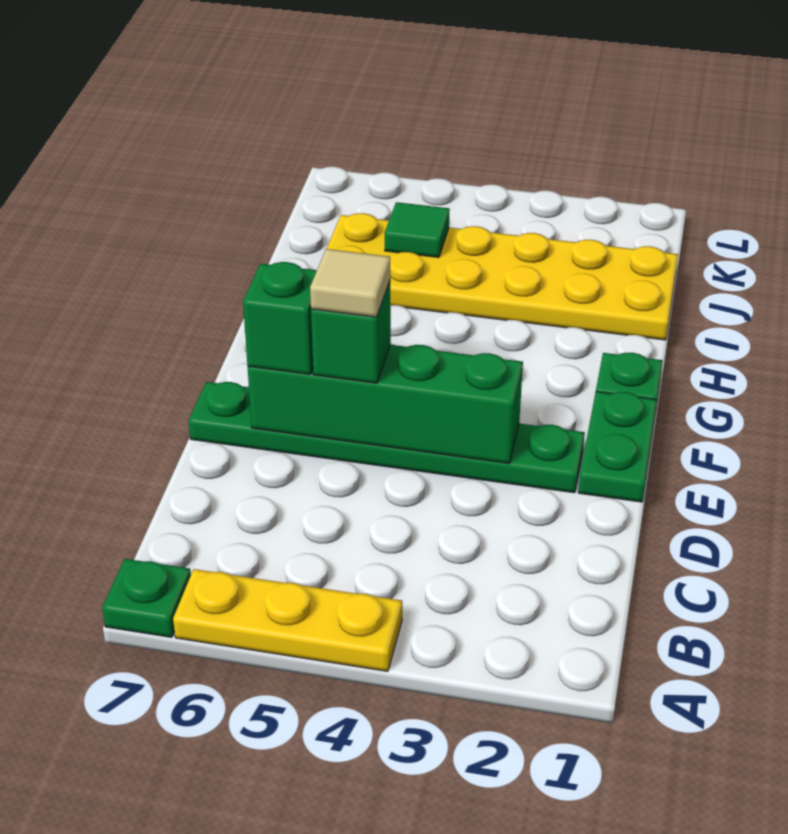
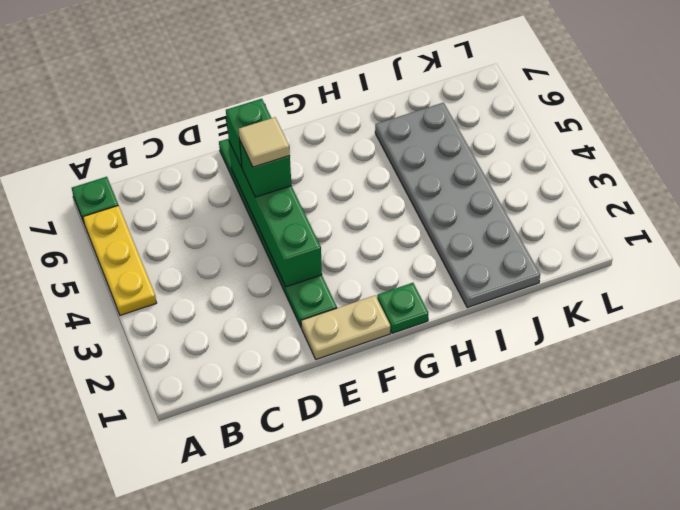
green plate E1:F1 level 1 -> tan plate E1:F1 level 1
yellow plate I1:J6 level 1 -> grey plate I1:J6 level 1
green tile J5 level 2 -> none

